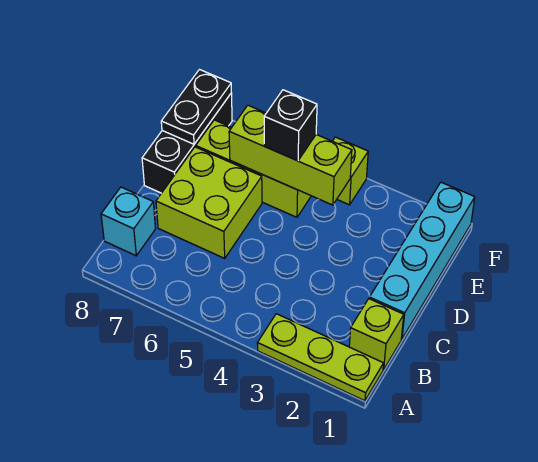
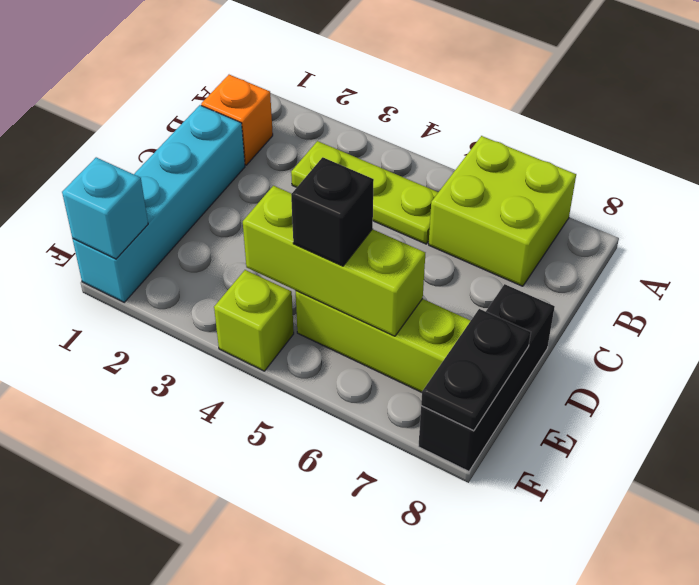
lime plate A1:A3 level 1 -> lime plate B3:B5 level 1
lime brick B1 level 1 -> orange brick B1 level 1
cyan brick B8 level 1 -> cyan brick F1 level 2
lime brick C6:D7 level 1 -> lime brick A6:B7 level 1

